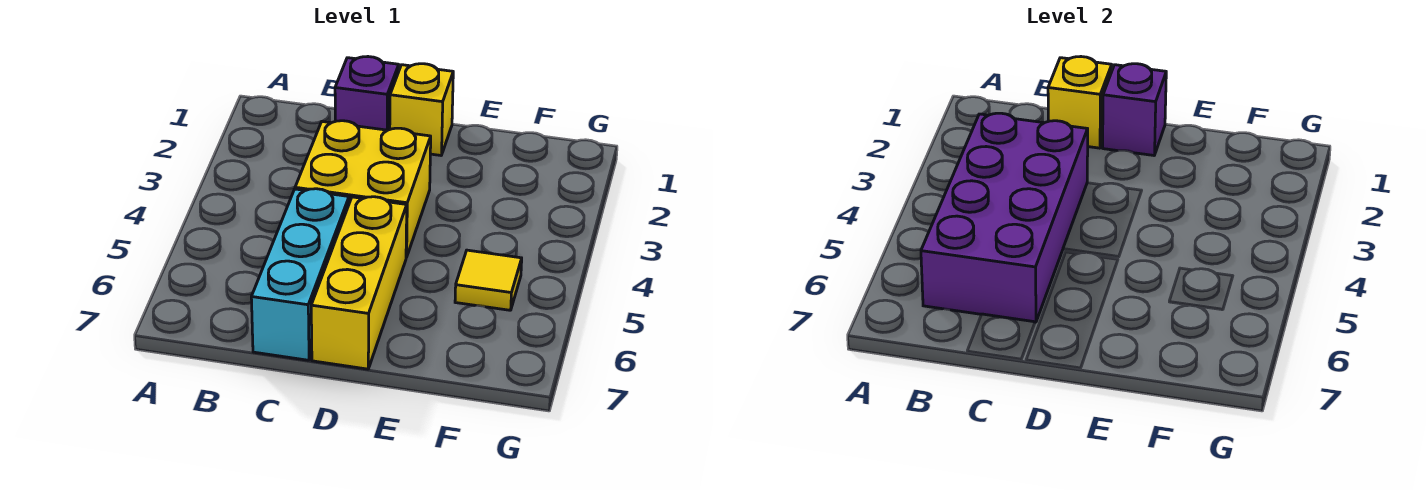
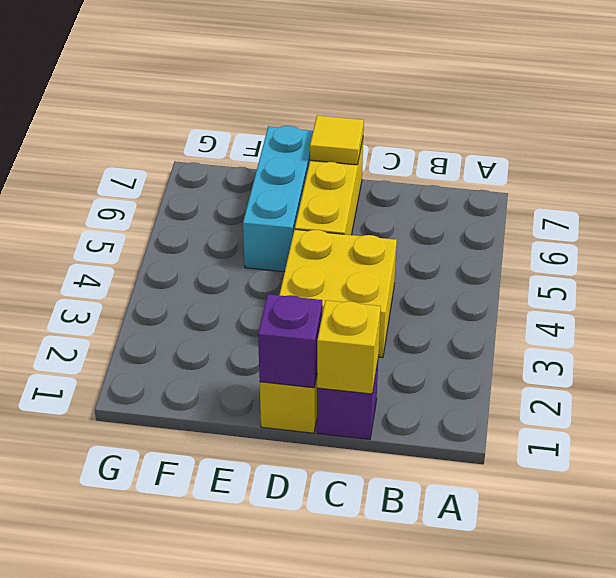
purple brick B3:C6 level 2 -> none
cyan brick C5:C7 level 1 -> cyan brick E5:E7 level 1
yellow tile F5 level 1 -> yellow tile D7 level 2

